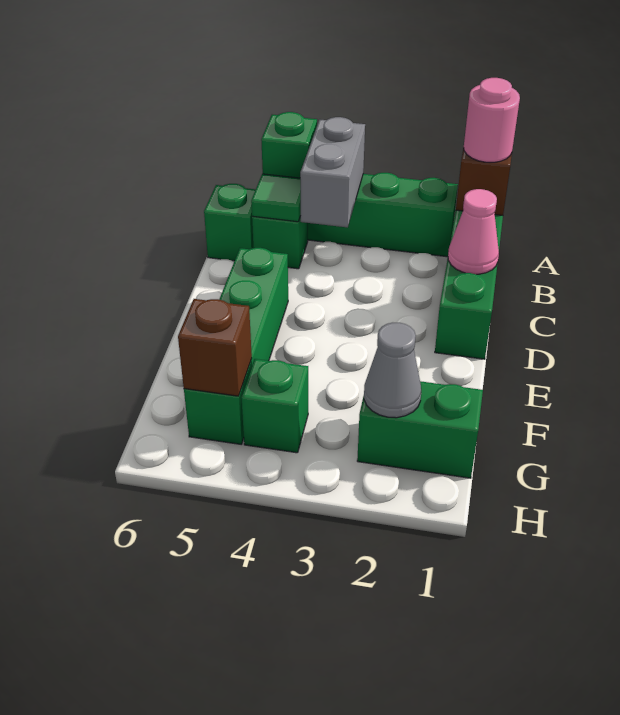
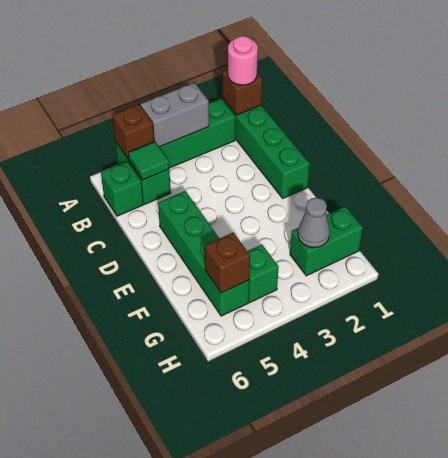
grey brick A4:B4 level 2 -> grey brick A3:A4 level 2
green brick A5 level 2 -> brown brick A5 level 2
pink cone C1 level 2 -> none

